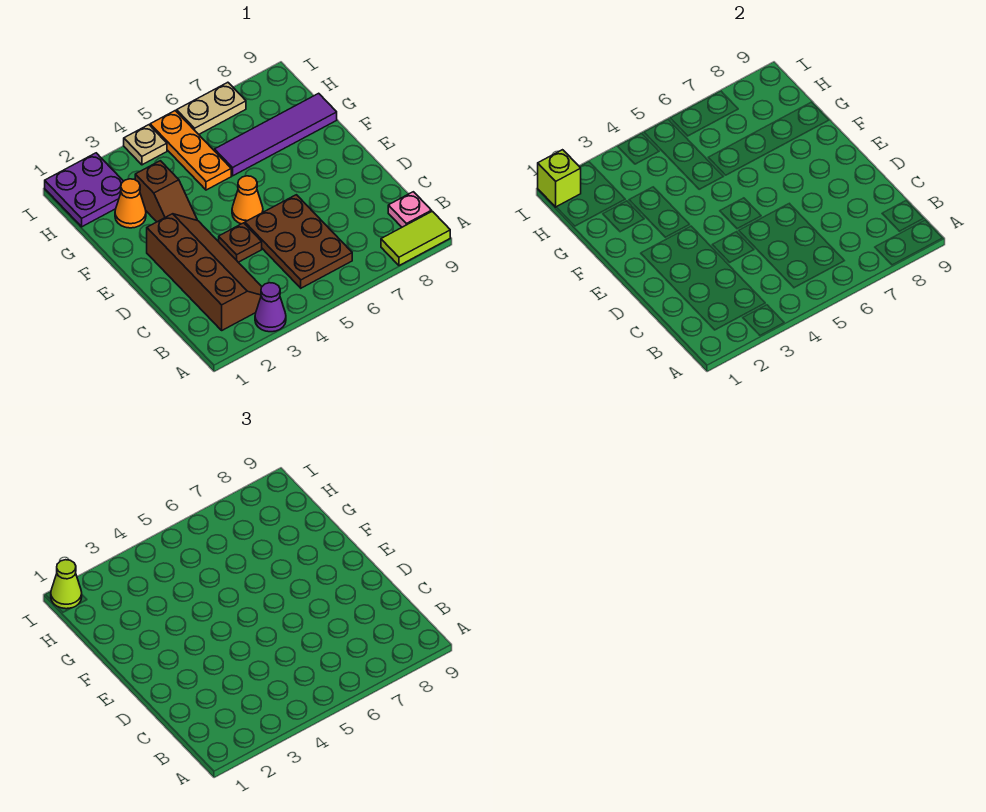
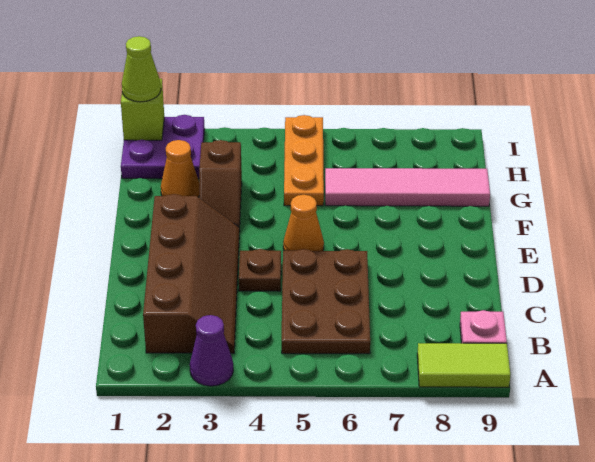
purple tile G6:G9 level 1 -> pink tile G6:G9 level 1
tan plate I4 level 1 -> none
tan plate I6:I7 level 1 -> none

